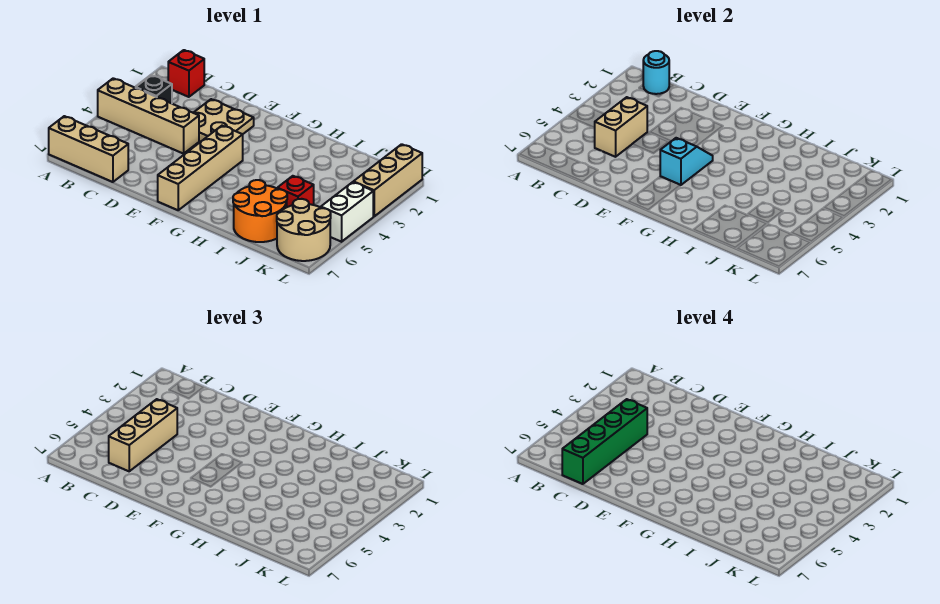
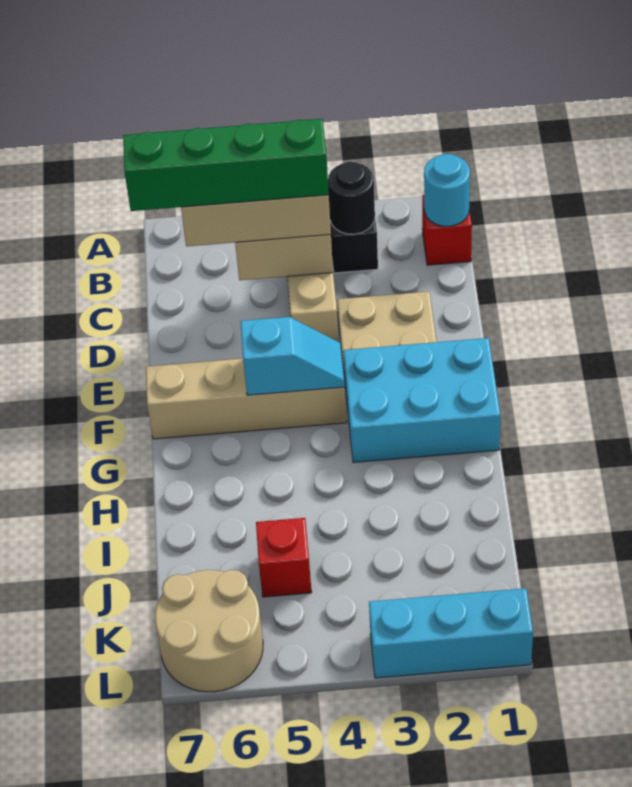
tan brick A7:C7 level 1 -> none
none -> black round brick B3 level 2
none -> cyan brick F1:G3 level 1
orange round brick I6:J7 level 1 -> none
tan brick L1:L3 level 1 -> cyan brick L1:L3 level 1
white brick L4:L5 level 1 -> none

